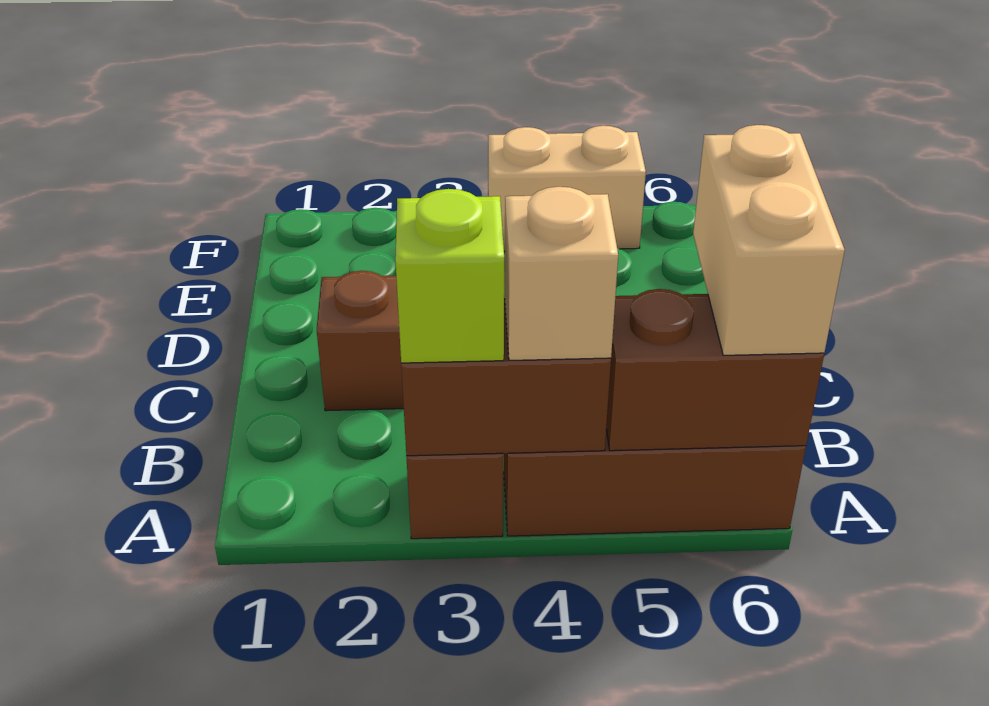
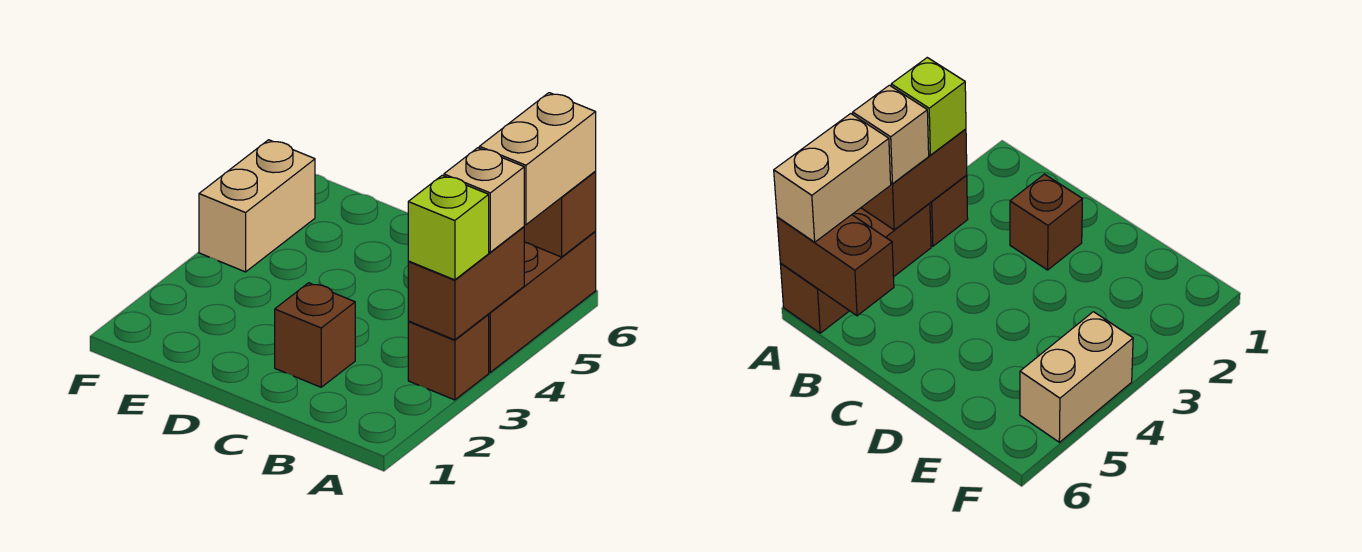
brown brick A5:A6 level 2 -> brown brick A6:B6 level 2
tan brick A6:B6 level 3 -> tan brick A5:A6 level 3

